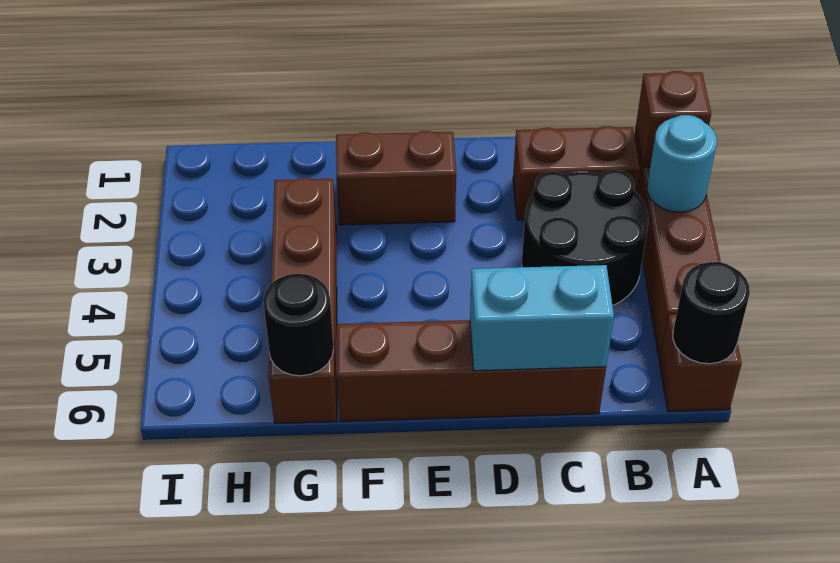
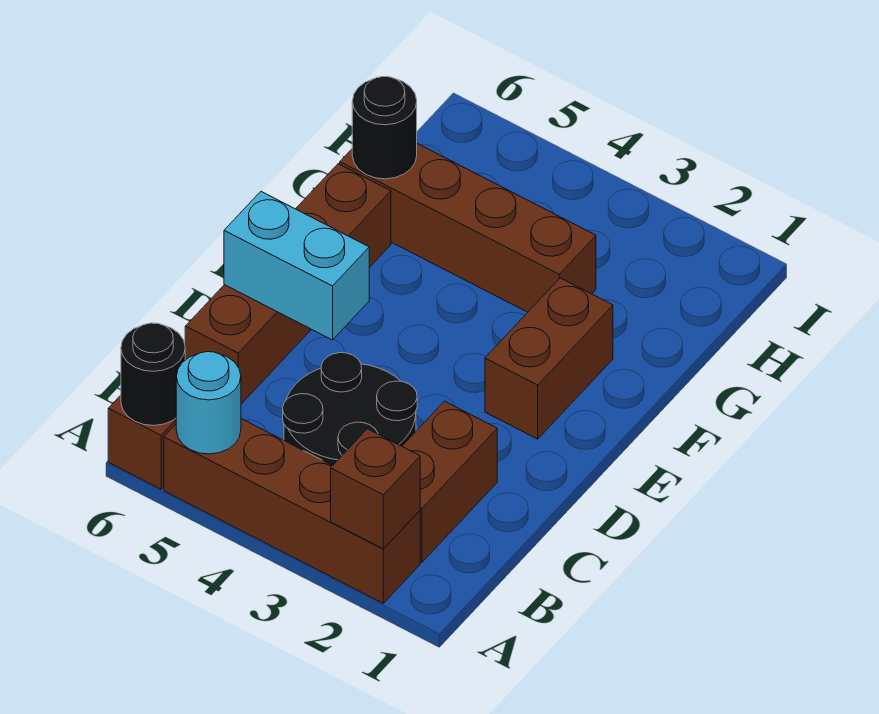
cyan round brick A3 level 2 -> cyan round brick A5 level 2
cyan brick C6:D6 level 2 -> cyan brick D5:D6 level 2

